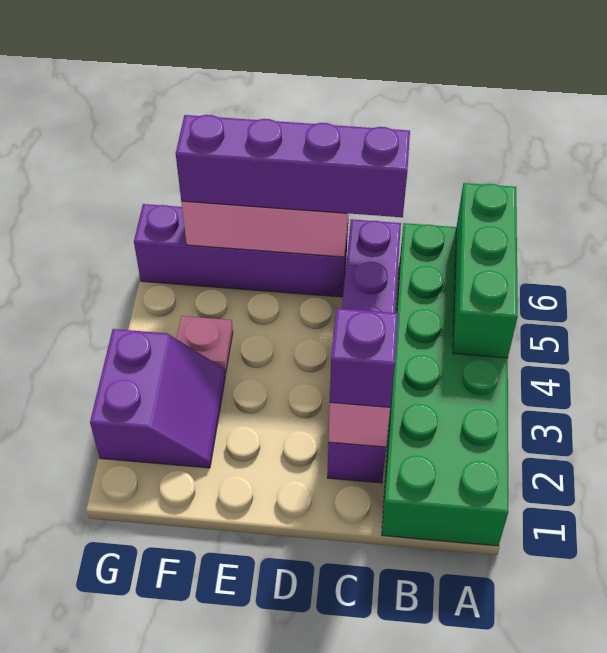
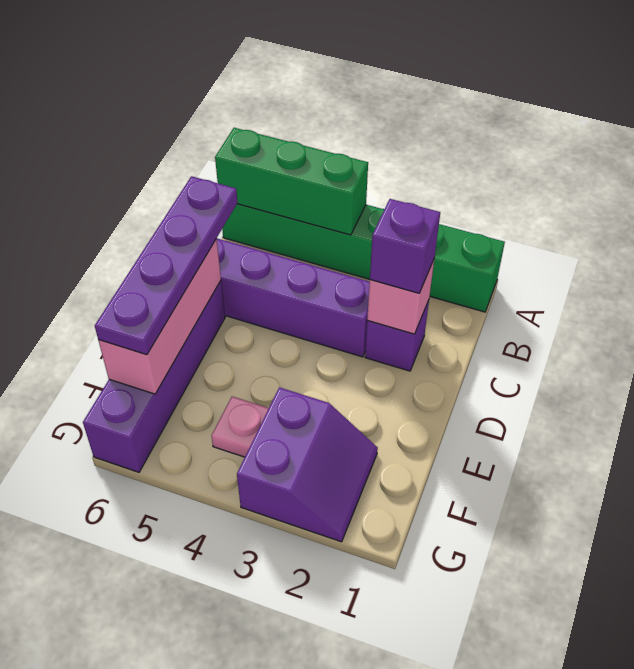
green brick A1:B6 level 1 -> green brick A1:A6 level 1
purple brick C6:F6 level 3 -> purple plate C6:F6 level 3
purple slope F2:G3 level 1 top G -> purple slope F2:G3 level 1 top 3

